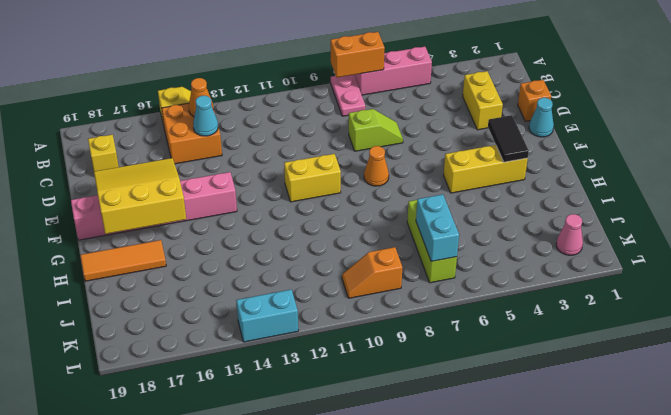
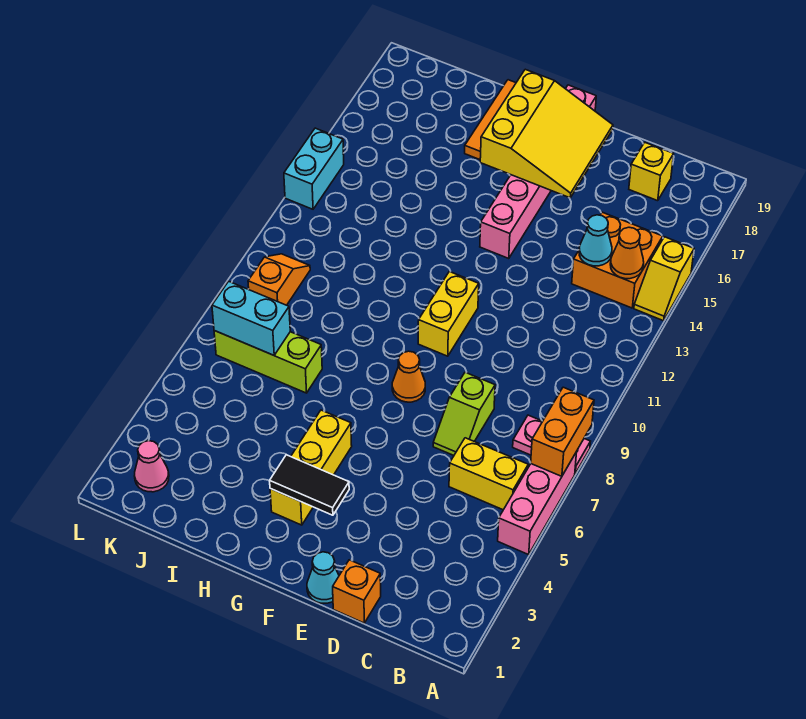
yellow brick C3:D3 level 1 -> yellow brick B6:C6 level 1

